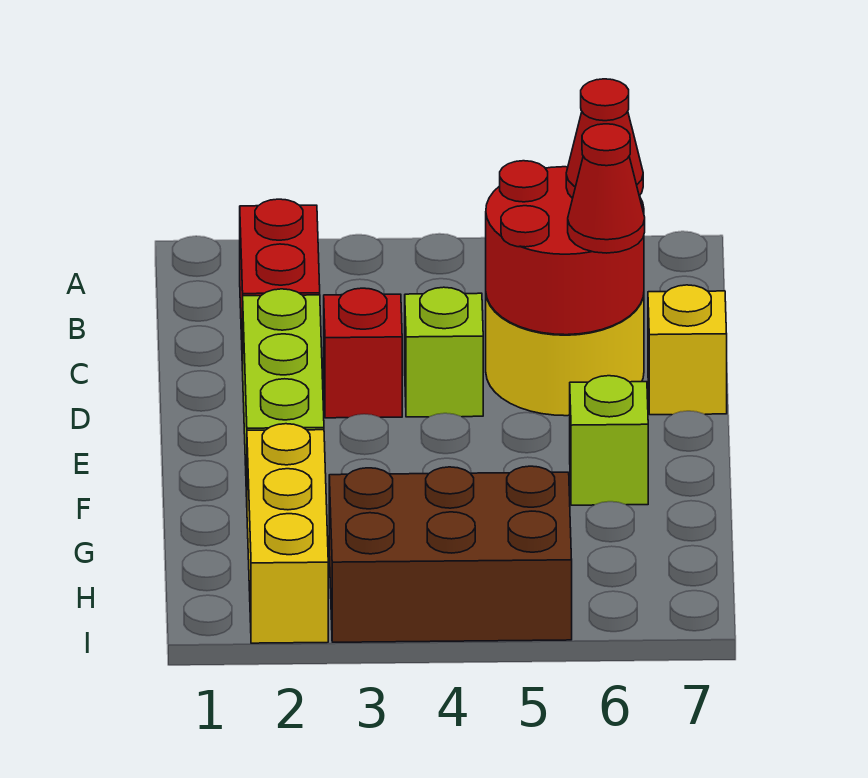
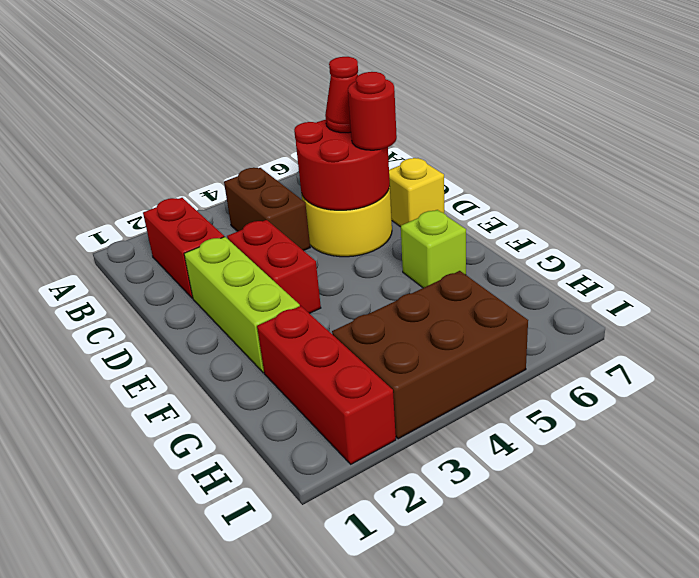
none -> brown brick B4:C4 level 1
red brick D3 level 1 -> red brick D3:E3 level 1
lime brick D4 level 1 -> none
red cone D6 level 3 -> red round brick D6 level 3
yellow brick G2:I2 level 1 -> red brick G2:I2 level 1

